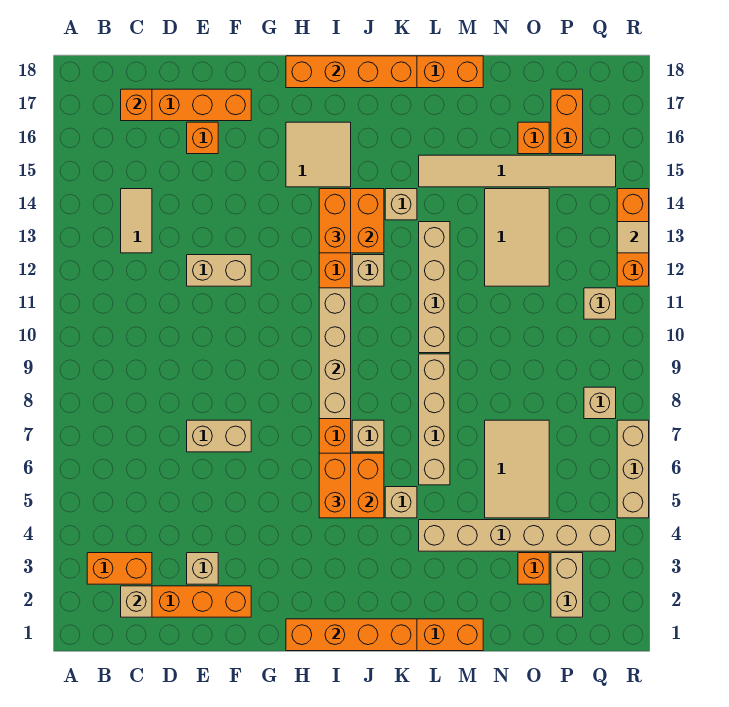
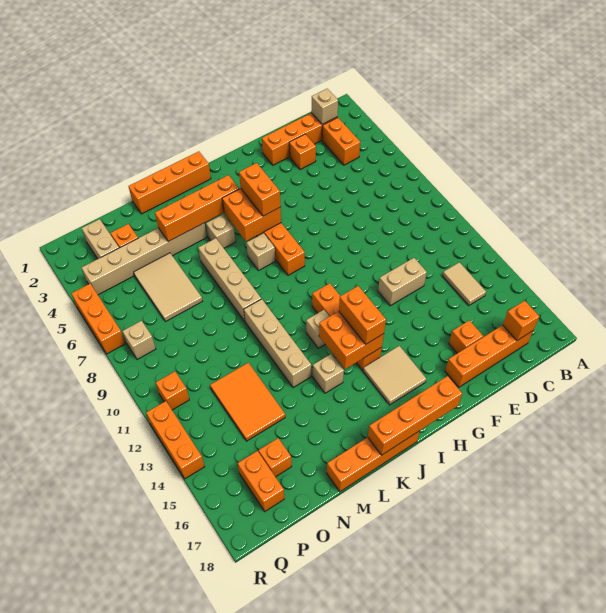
orange brick B3:C3 level 1 -> orange brick C3:C4 level 1
tan brick E3 level 1 -> orange brick E3 level 1
tan brick E7:F7 level 1 -> none
orange brick H1:K1 level 2 -> orange brick J4:M4 level 2
tan brick I8:I11 level 2 -> none
tan tile L15:Q15 level 1 -> none
tan tile N12:O14 level 1 -> orange tile N12:O14 level 1
tan brick Q11 level 1 -> orange brick Q11 level 1
tan brick R5:R7 level 1 -> orange brick R5:R7 level 1
tan tile R13 level 2 -> none

